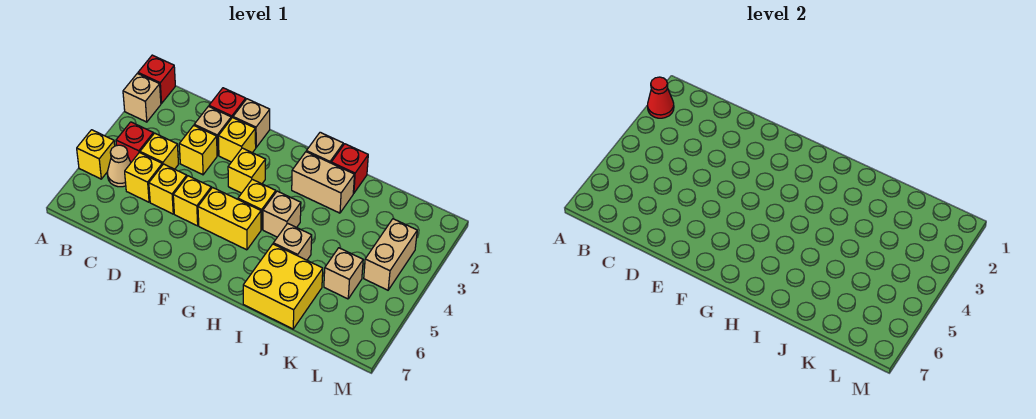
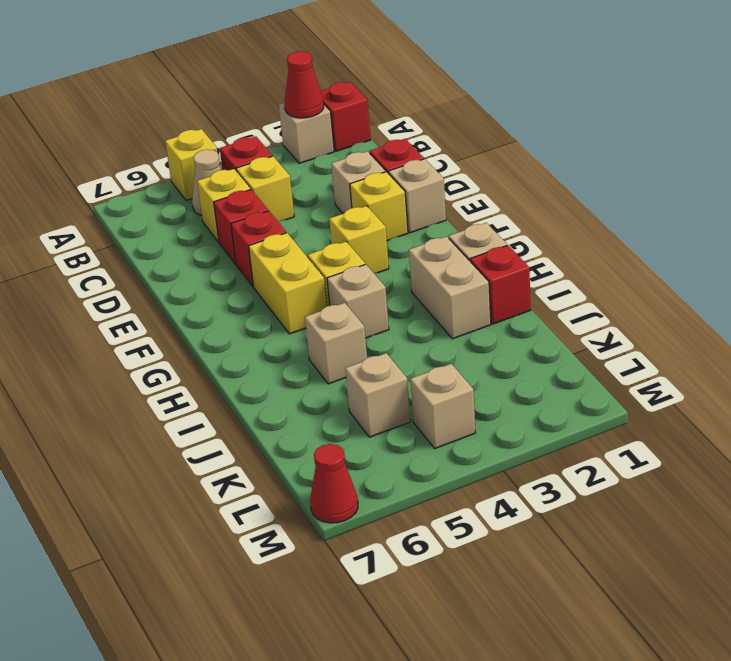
yellow brick D3 level 1 -> none
yellow brick D5 level 1 -> red brick D5 level 1
yellow brick E5 level 1 -> red brick E5 level 1
yellow brick I6:J7 level 1 -> none
tan brick L3:L4 level 1 -> tan brick L4 level 1
none -> red cone M7 level 1

